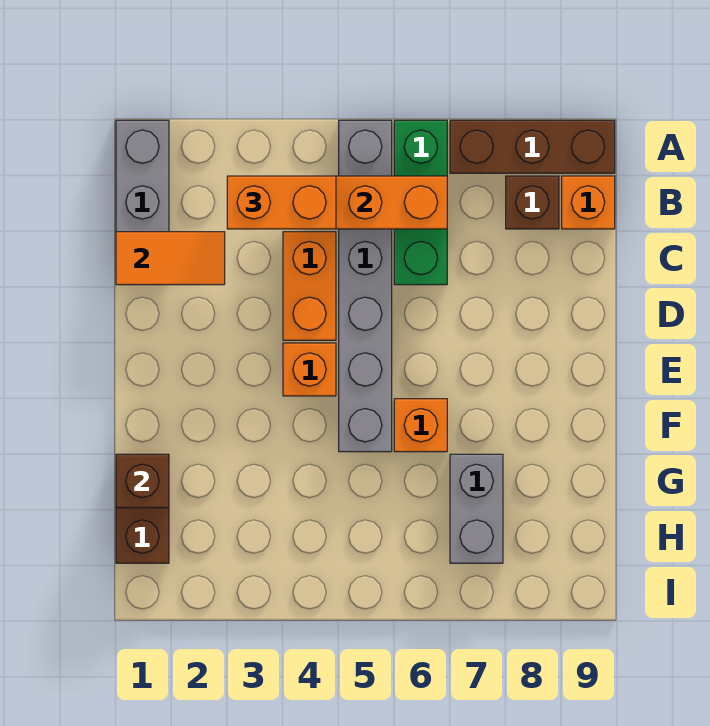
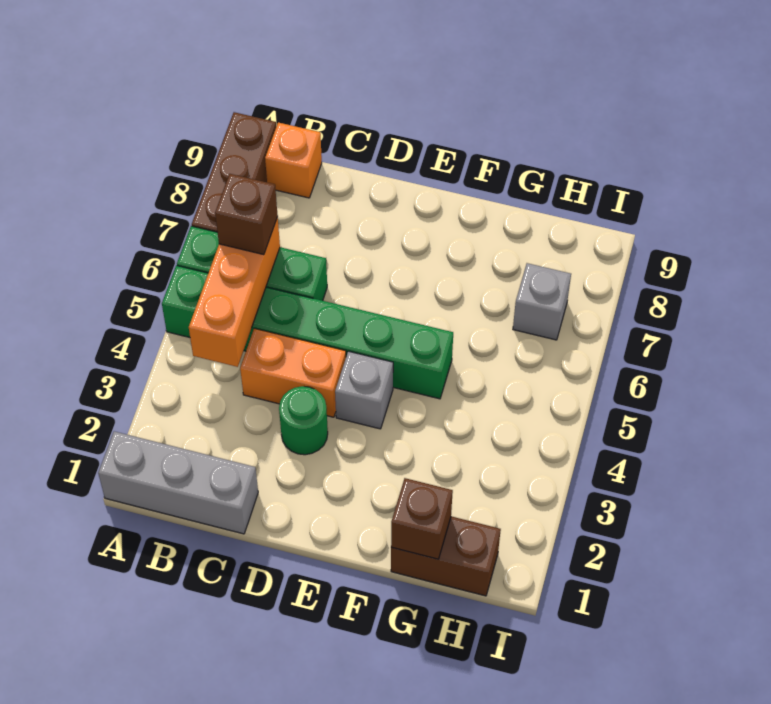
grey brick A5:F5 level 1 -> green brick A5:F5 level 1
orange brick B3:B4 level 3 -> none
brown brick B8 level 1 -> brown brick B6 level 3
orange tile C1:C2 level 2 -> none
none -> green round brick D3 level 1
orange brick E4 level 1 -> grey brick E4 level 1
orange brick F6 level 1 -> none
grey brick G7:H7 level 1 -> grey brick H7 level 1

